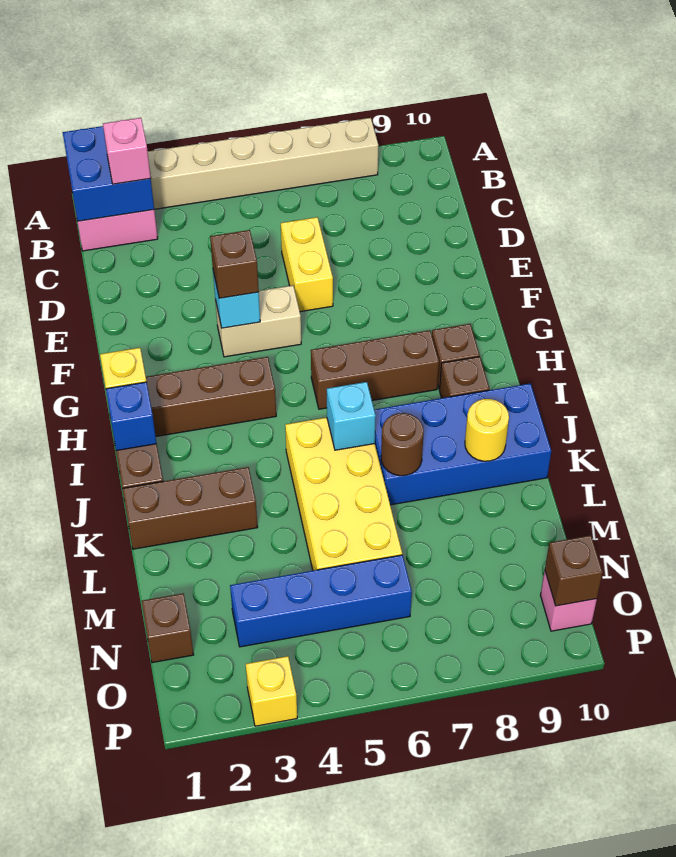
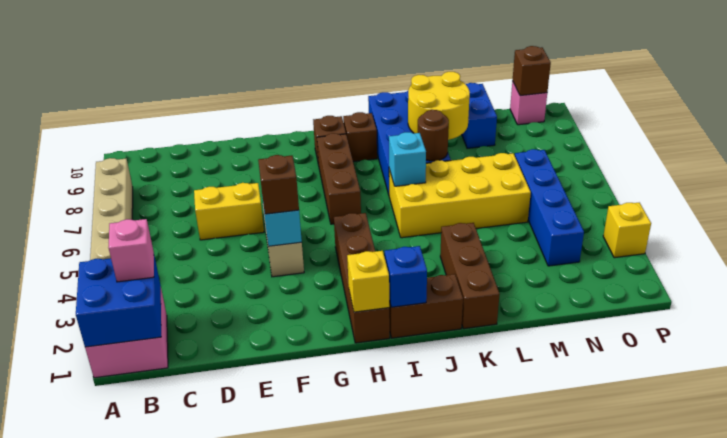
yellow round brick K9 level 2 -> yellow round brick K8:L9 level 2
none -> blue brick M9:M10 level 1
brown brick N1 level 1 -> none

